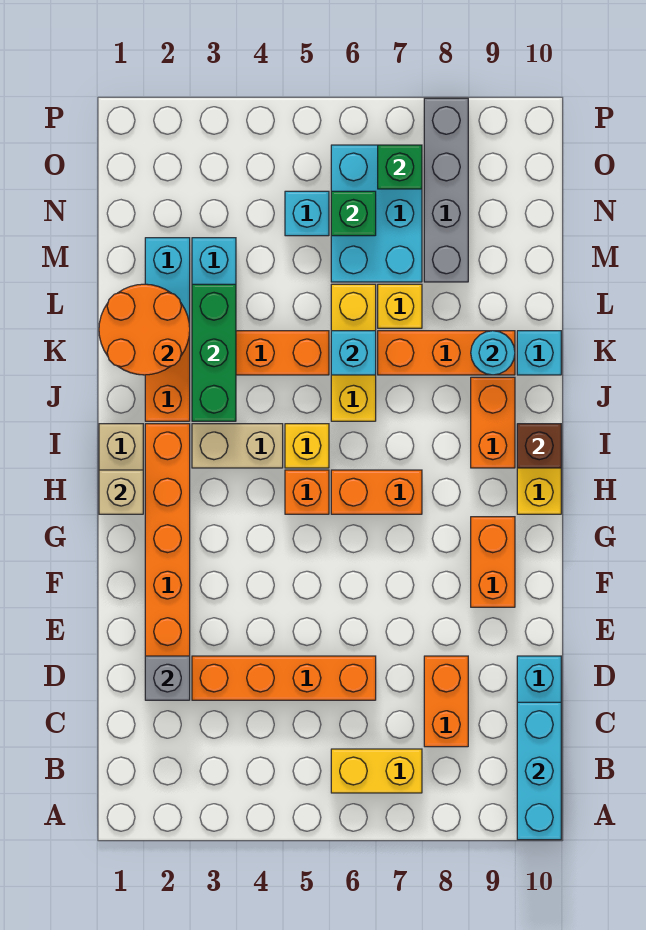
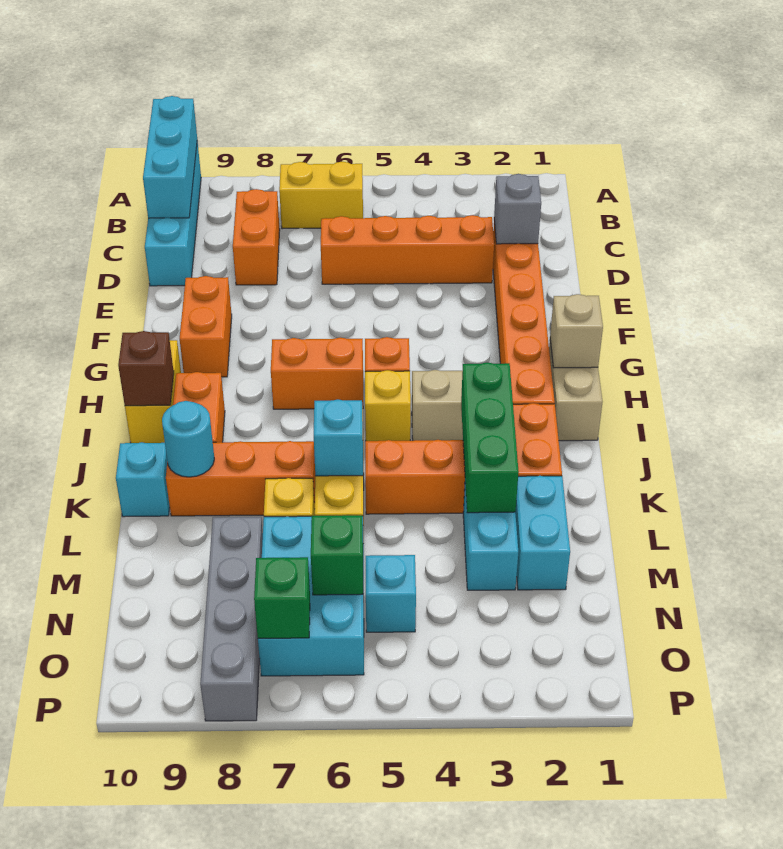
orange round brick K1:L2 level 2 -> none

